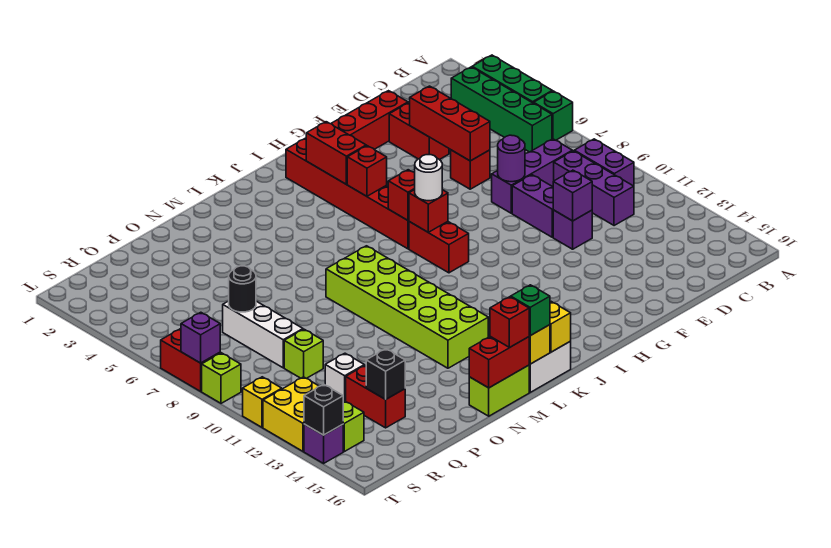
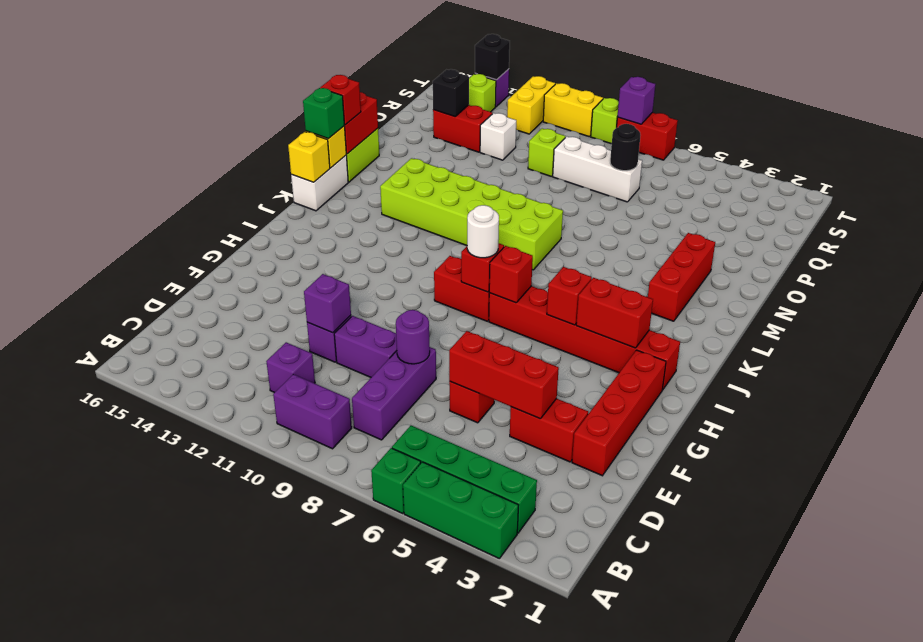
purple brick C9:C11 level 1 -> purple brick C11 level 1
none -> red brick L3:N3 level 1
yellow brick S12:T13 level 1 -> yellow brick S12:T12 level 1
yellow brick T11 level 1 -> yellow brick T10:T11 level 1

